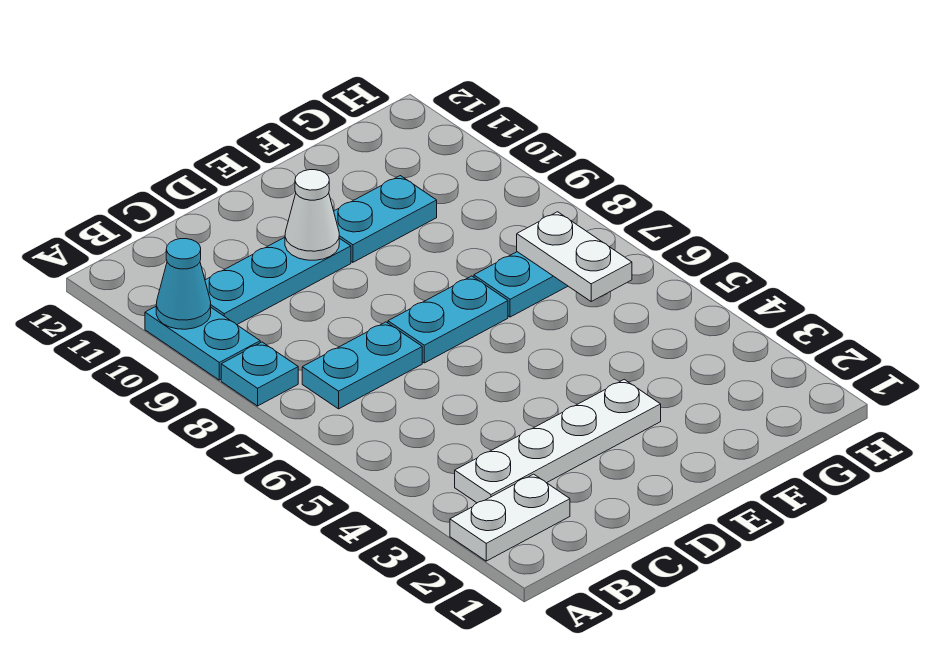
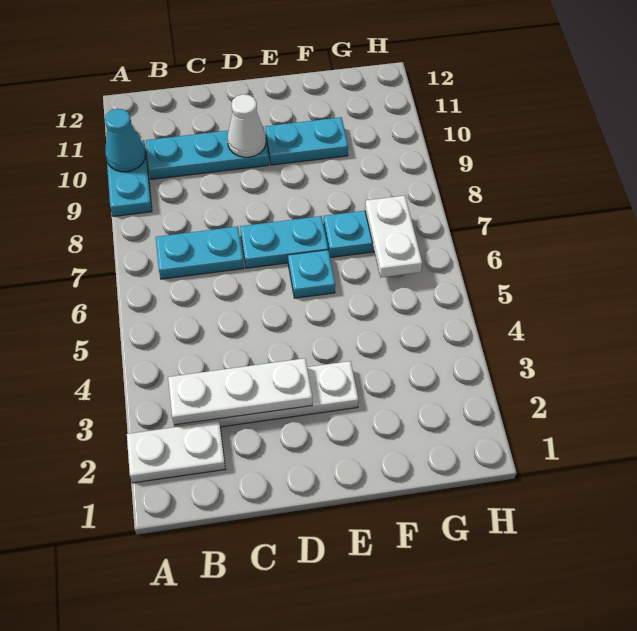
cyan plate A8 level 1 -> cyan plate E6 level 1
none -> white plate B3:D3 level 2

